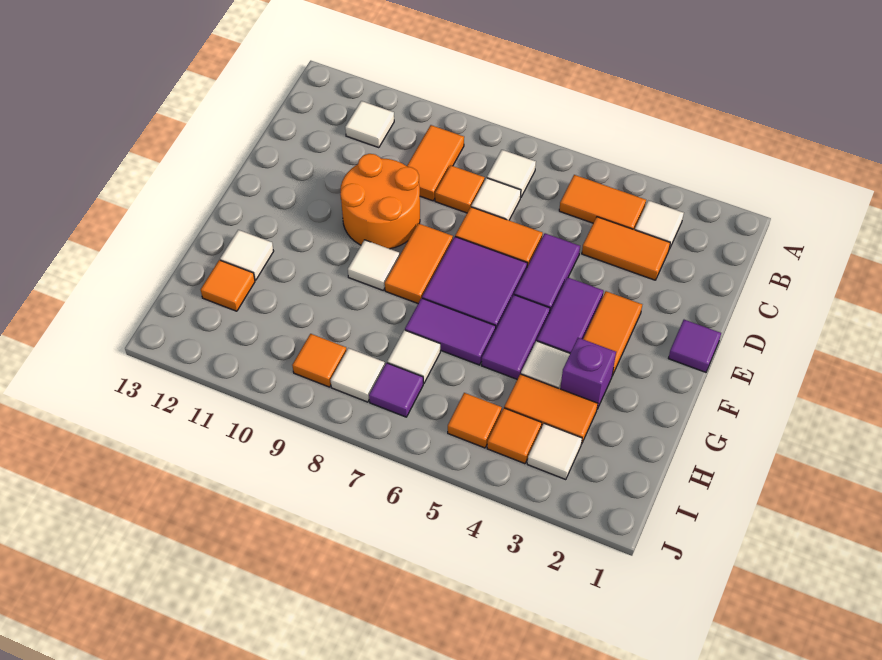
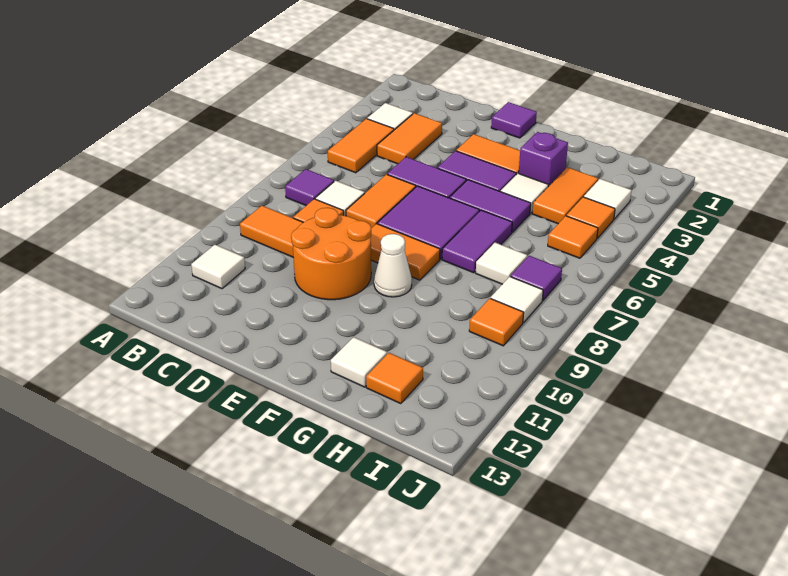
white tile B7 level 1 -> purple tile B7 level 1
white tile F9 level 1 -> white cone F9 level 1

